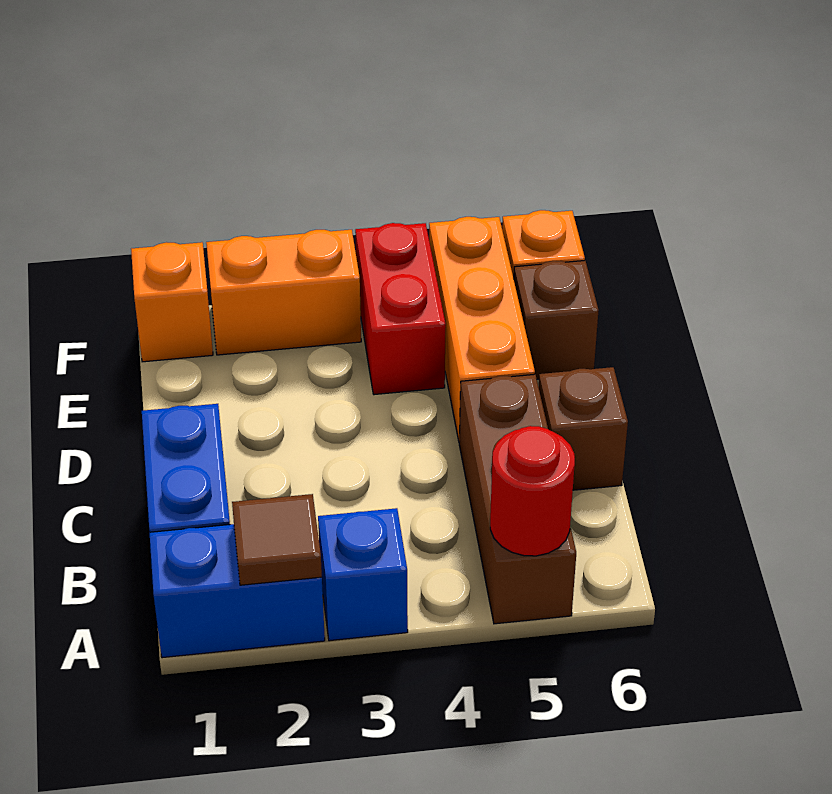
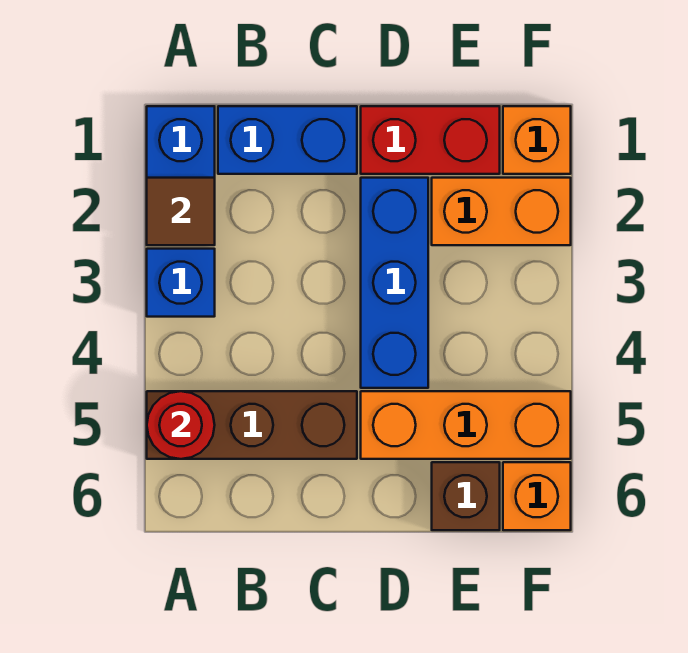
brown brick C6 level 1 -> none
none -> blue brick D2:D4 level 1
red brick E4:F4 level 1 -> red brick D1:E1 level 1
orange brick F2:F3 level 1 -> orange brick E2:F2 level 1

